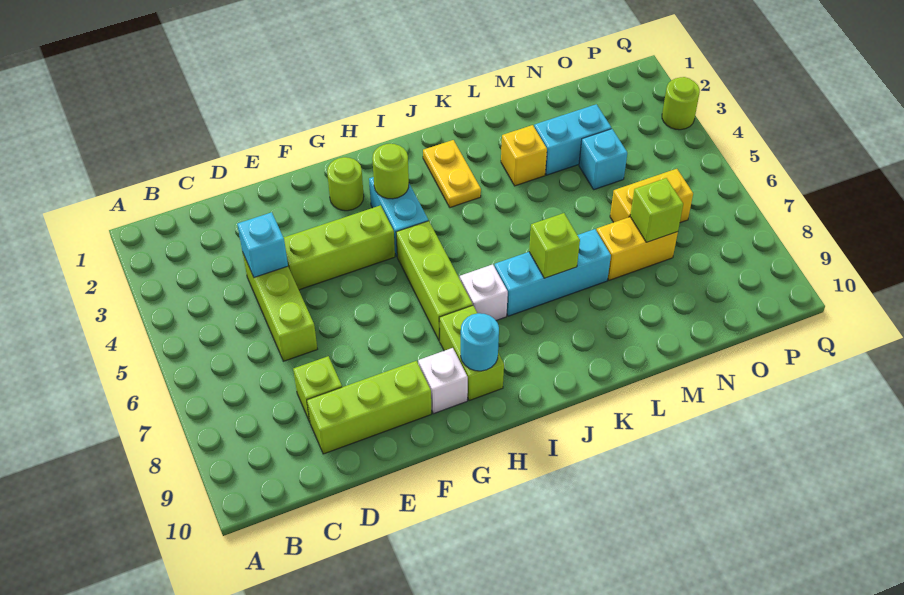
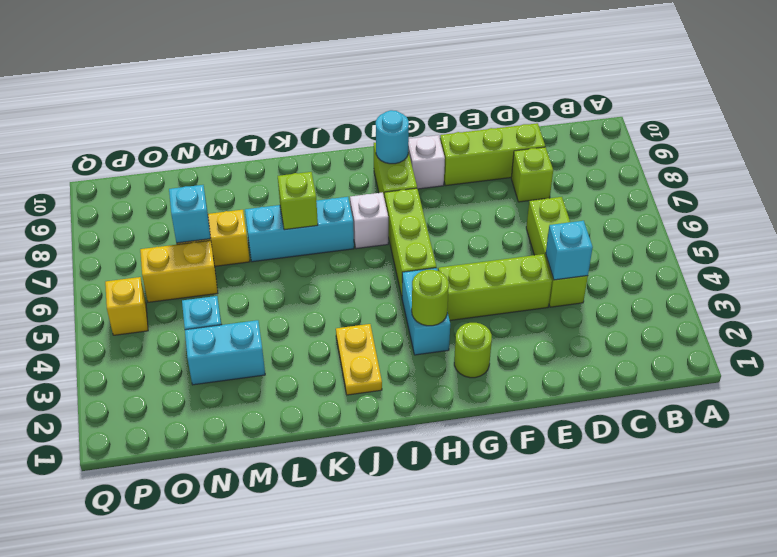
yellow brick L3 level 1 -> yellow brick P5 level 1
lime brick N7 level 2 -> cyan brick N7 level 2
lime round brick Q3 level 1 -> none

